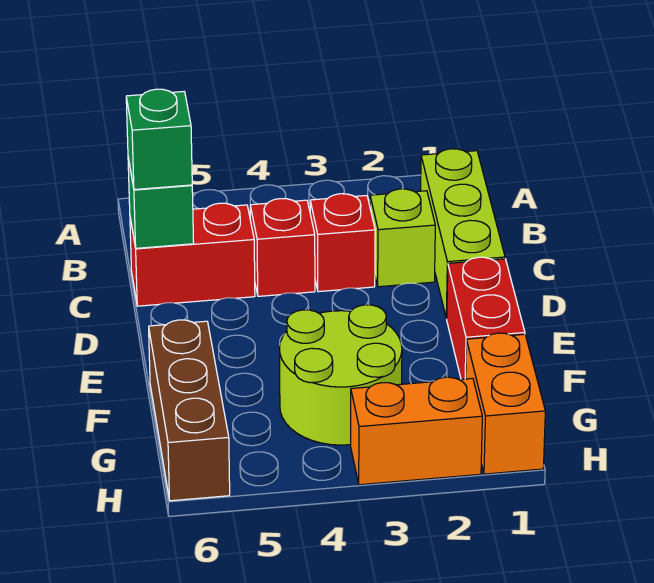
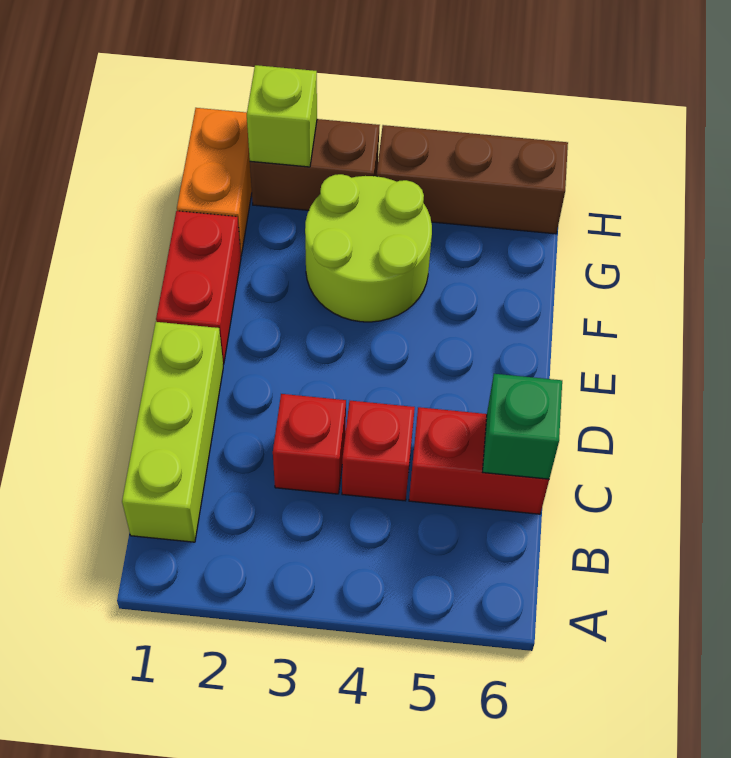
lime brick C2 level 1 -> lime brick H2 level 2
green brick C6 level 3 -> none
brown brick F6:H6 level 1 -> brown brick H4:H6 level 1
orange brick H2:H3 level 1 -> brown brick H2:H3 level 1

